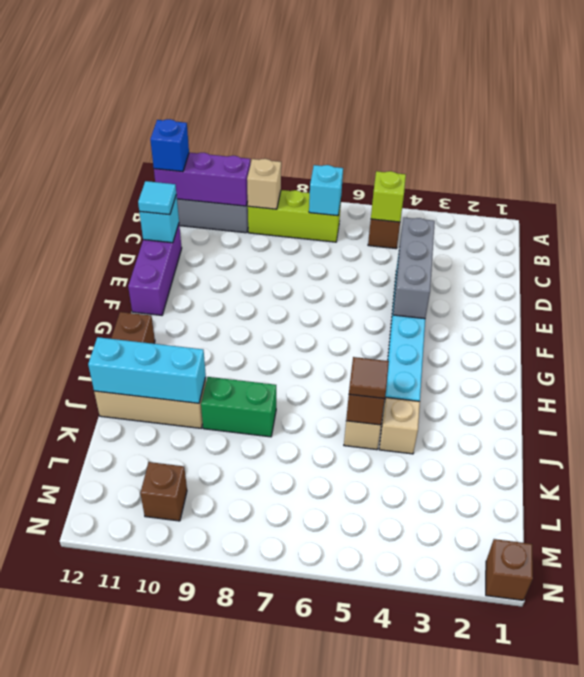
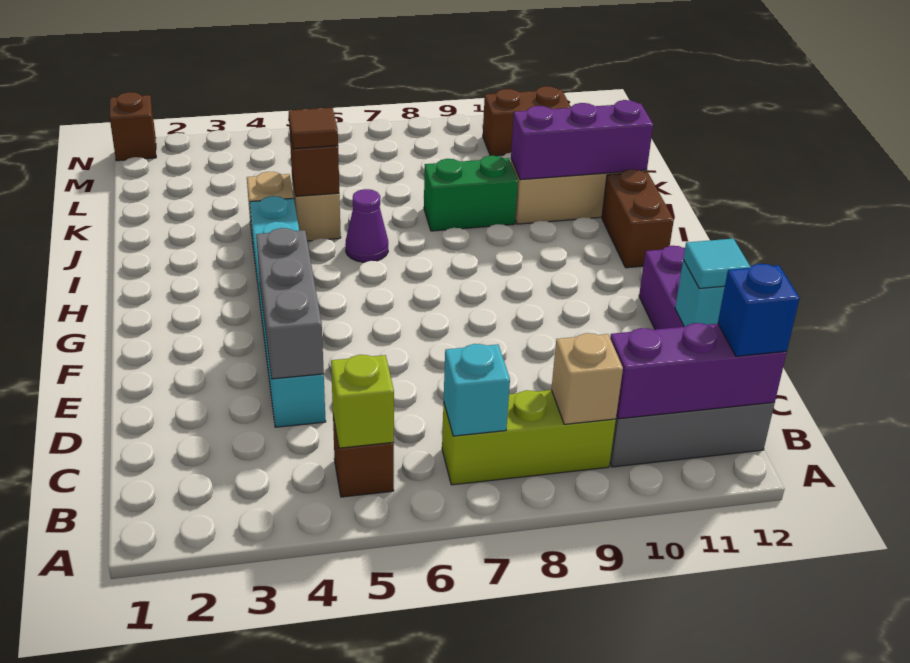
none -> purple cone I6 level 1
cyan brick J10:J12 level 2 -> purple brick J10:J12 level 2
brown brick M10 level 1 -> brown brick M10:M11 level 1

